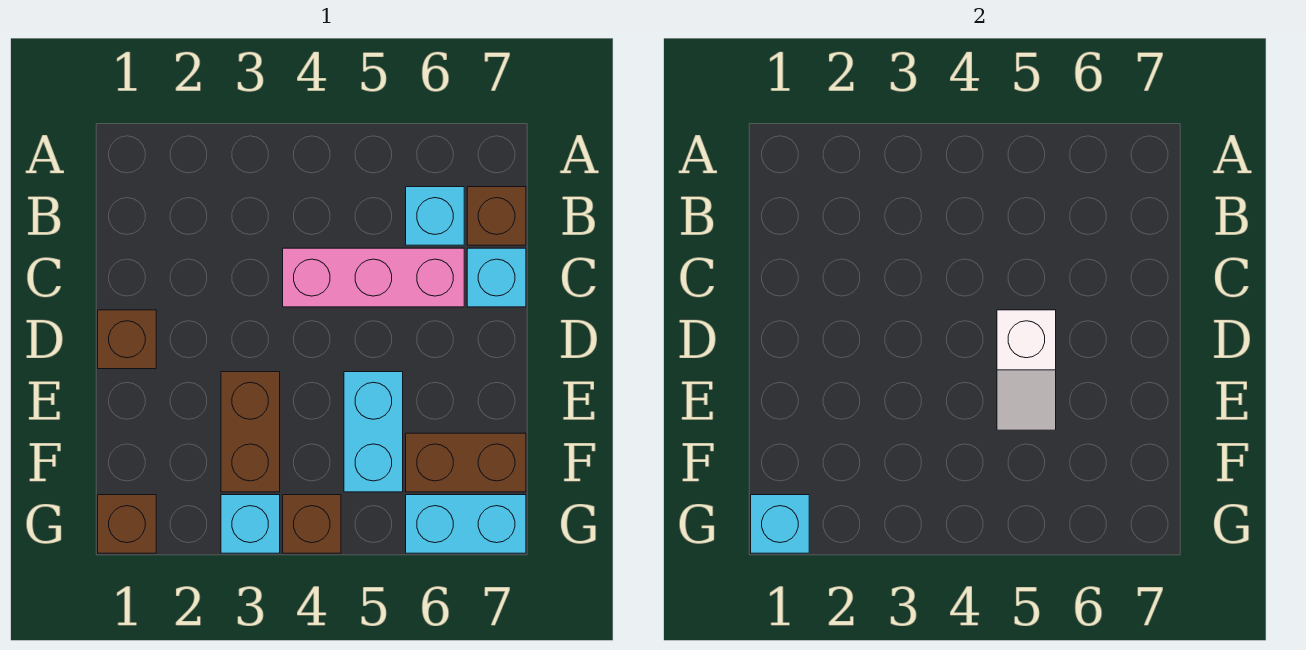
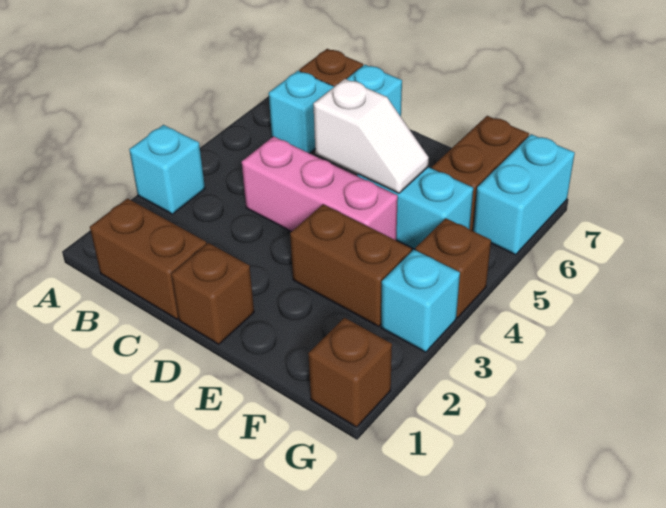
none -> brown brick B1:C1 level 1
pink brick C4:C6 level 1 -> pink brick C4:E4 level 1
cyan brick G1 level 2 -> cyan brick A3 level 1

